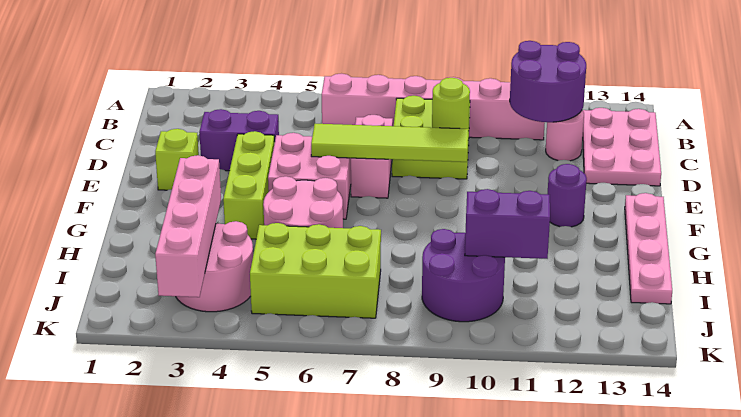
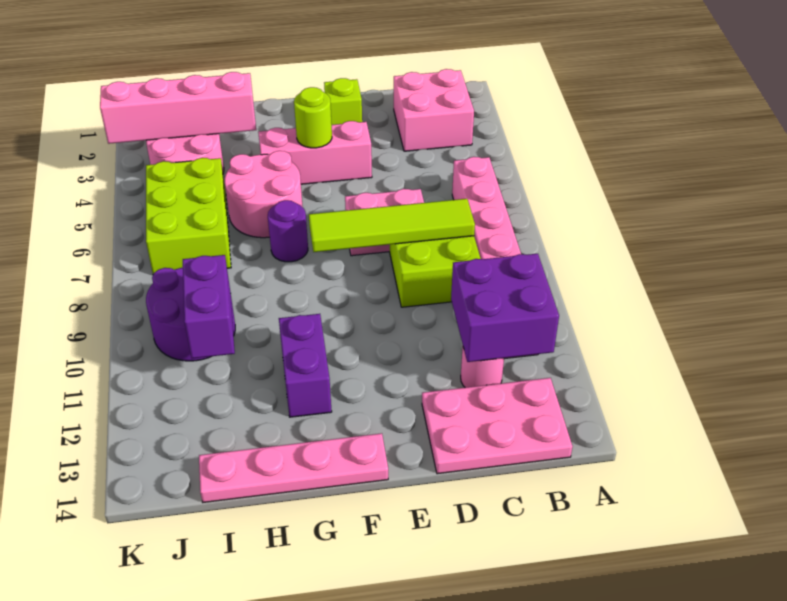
purple round brick B11:C12 level 2 -> purple brick B11:C12 level 2
purple brick D3:D4 level 1 -> purple brick G11:G12 level 1
lime round brick D9 level 2 -> lime round brick F4 level 2
lime brick E4:G4 level 1 -> pink brick E4:G4 level 1
pink brick E5:F6 level 1 -> pink brick B2:C3 level 1
lime tile E6:E9 level 2 -> lime tile C8:F8 level 2
purple round brick F12 level 1 -> purple round brick G7 level 1

